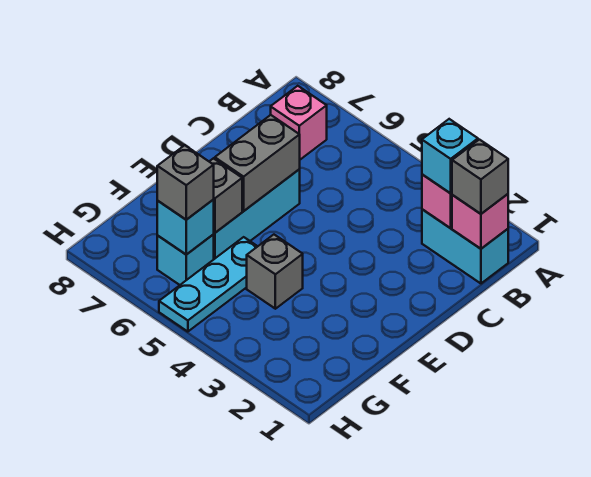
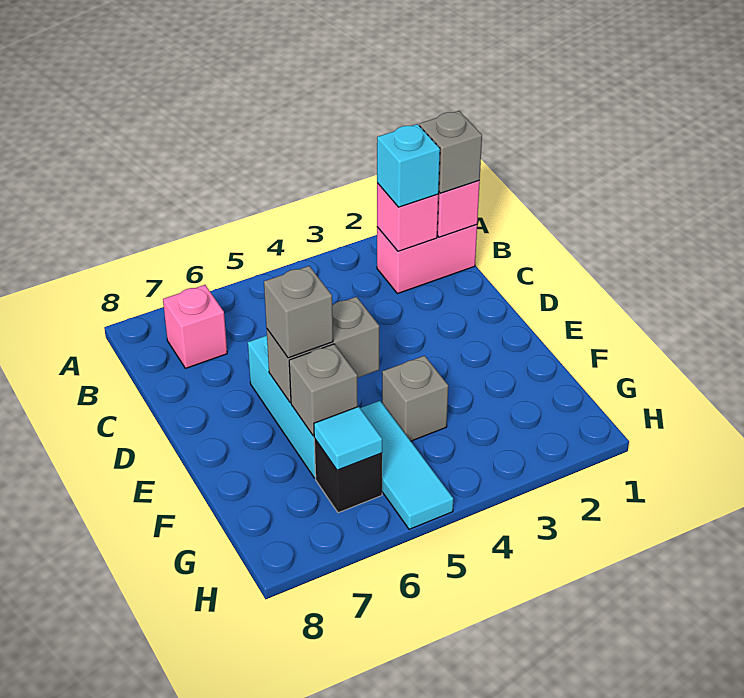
cyan brick B1:B2 level 1 -> pink brick B1:B2 level 1
grey brick D6:E6 level 2 -> grey brick E5:E6 level 2
cyan plate F5:H5 level 1 -> cyan tile F5:H5 level 1
cyan brick G6 level 1 -> black brick G6 level 1
cyan brick G6 level 2 -> cyan tile G6 level 2
grey brick G6 level 3 -> grey brick E6 level 3

